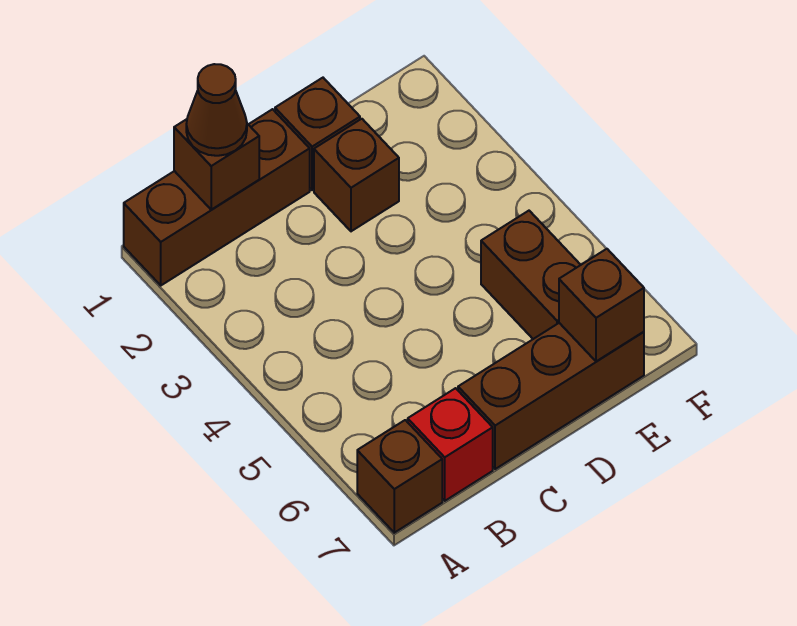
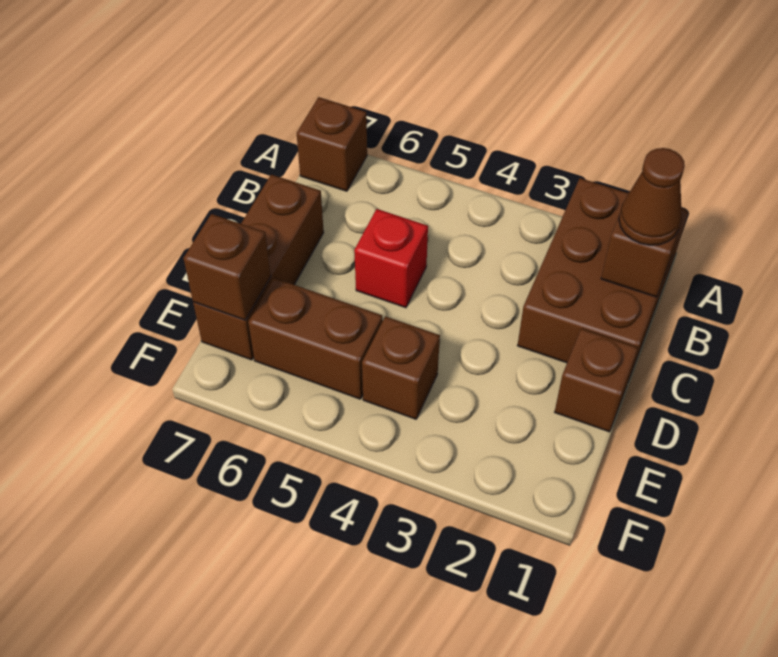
brown brick A1:C1 level 1 -> brown brick A1:C2 level 1
red brick B7 level 1 -> red brick C5 level 1
brown brick D2 level 1 -> brown brick E4 level 1

